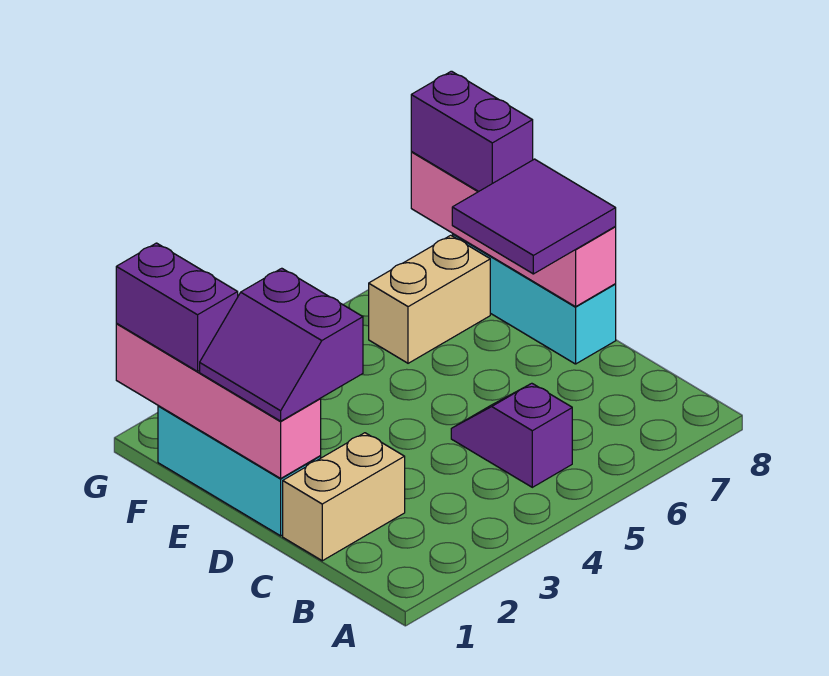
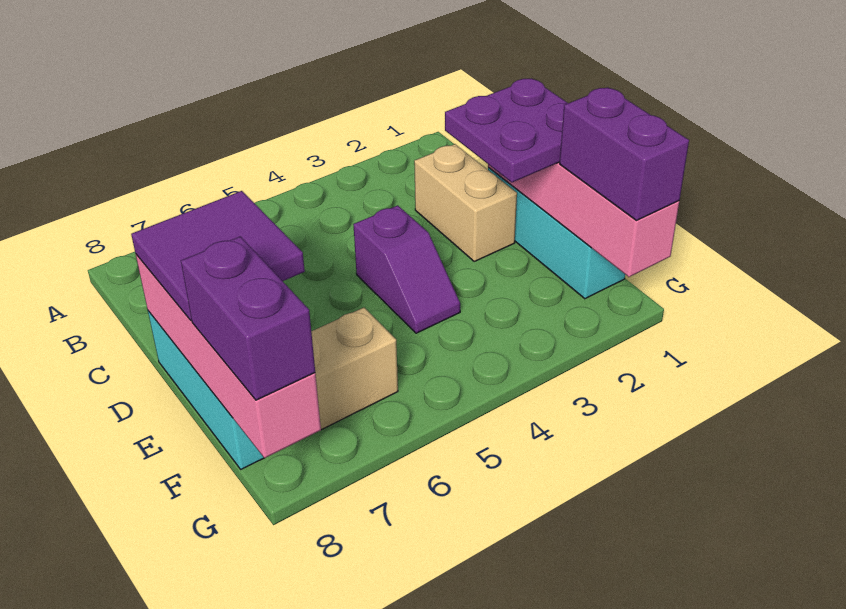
purple slope B5:C5 level 1 top B -> purple slope D4:E4 level 1 top D
tan brick C1:C2 level 1 -> tan brick C2:D2 level 1
purple slope D1:E2 level 3 top 2 -> purple plate D1:E2 level 3

